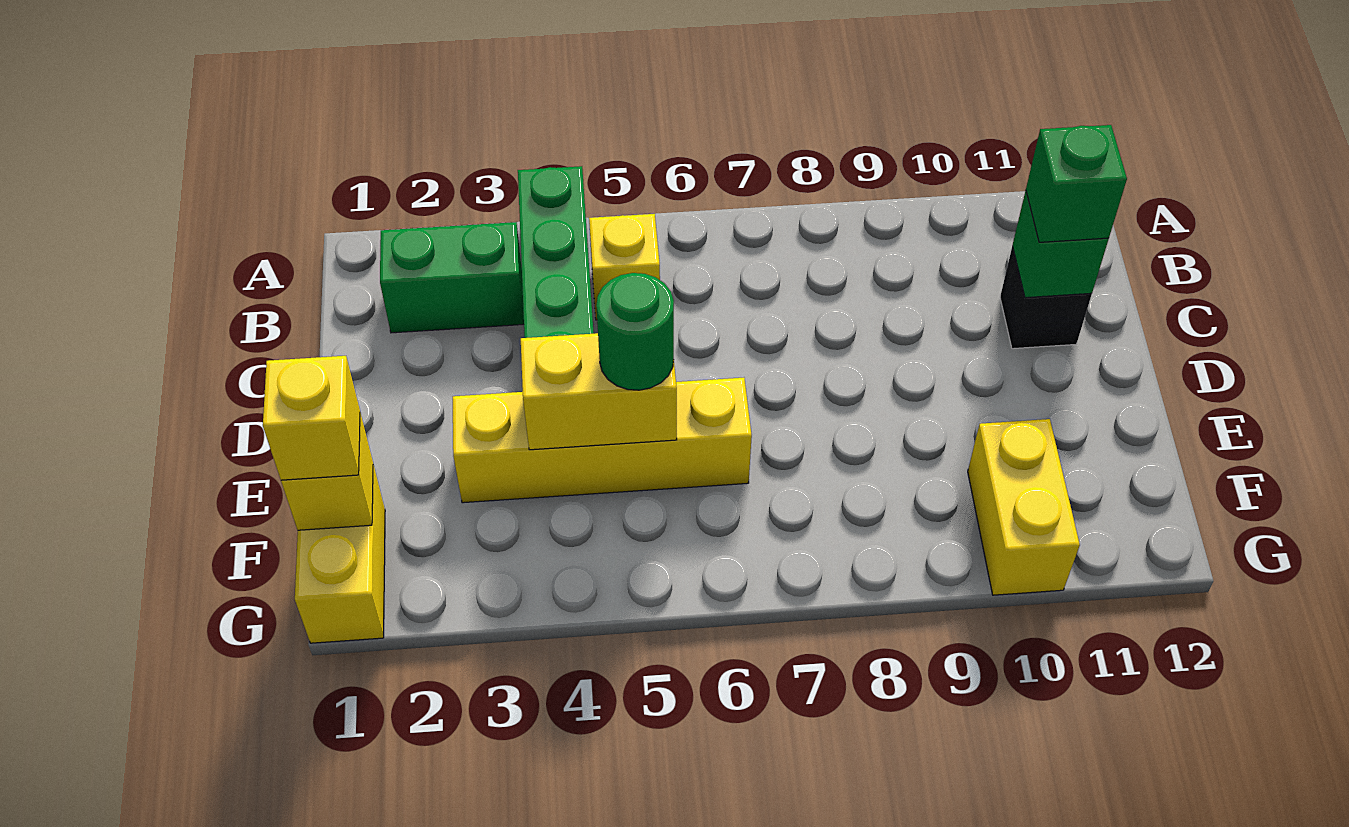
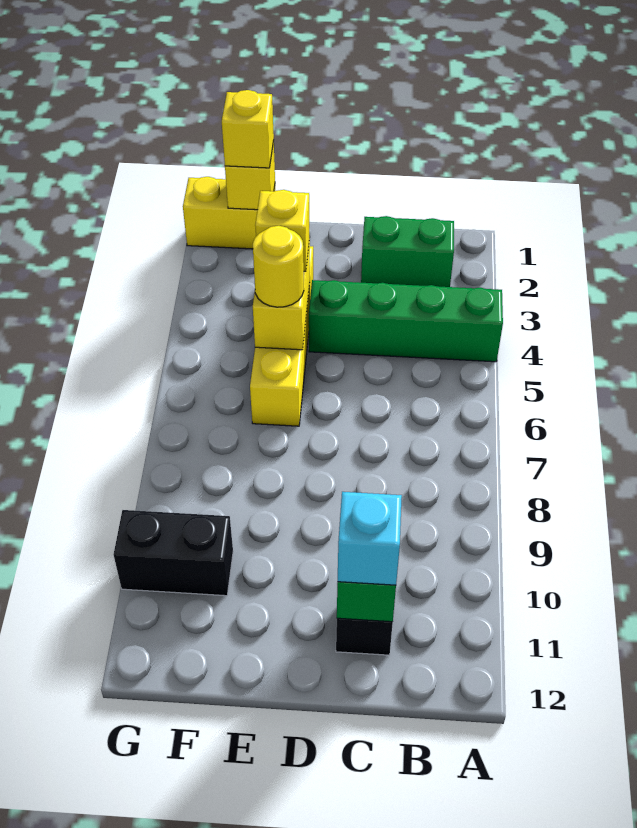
green brick B2:B3 level 1 -> green brick B2:C2 level 1
yellow brick B5 level 1 -> yellow brick E4 level 3
green brick C11 level 3 -> cyan brick C11 level 3
green round brick E5 level 3 -> yellow round brick E5 level 3
yellow brick F10:G10 level 1 -> black brick F10:G10 level 1

